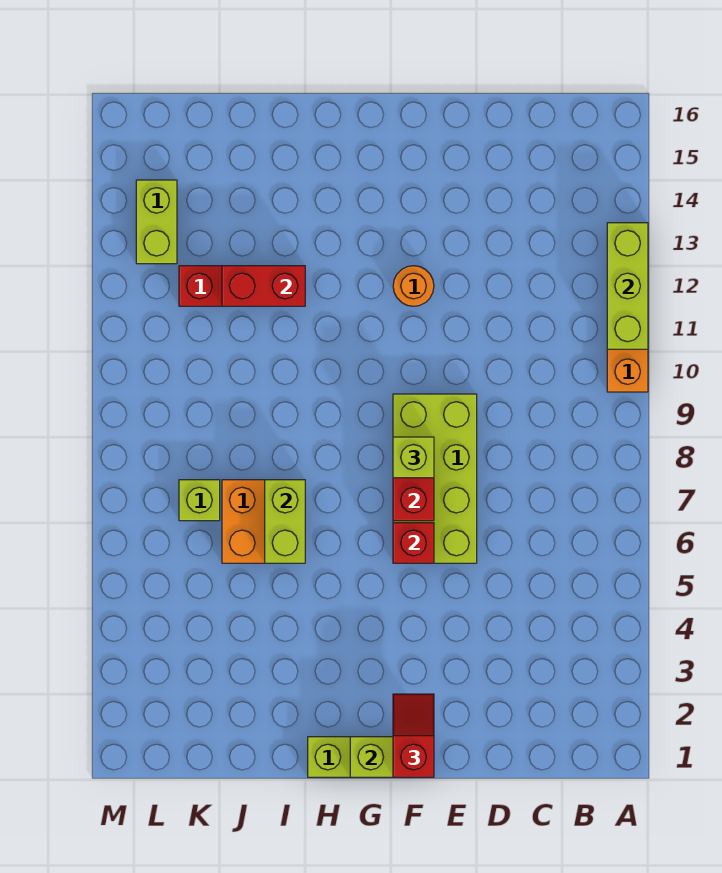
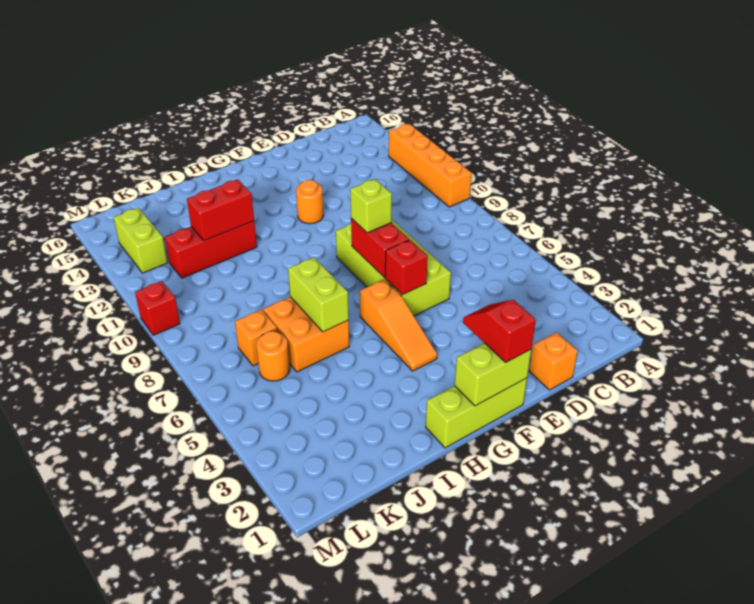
lime brick A11:A13 level 2 -> none
none -> orange brick D1 level 1
none -> orange slope G4:G6 level 1 top 6
none -> orange round brick K6 level 1
lime brick K7 level 1 -> orange brick K7 level 1
none -> red brick M10 level 1

